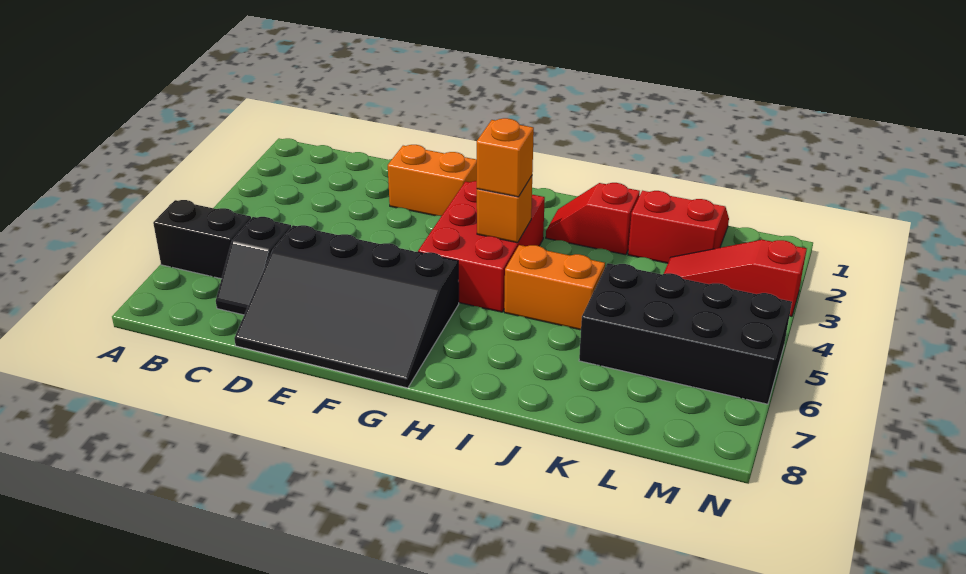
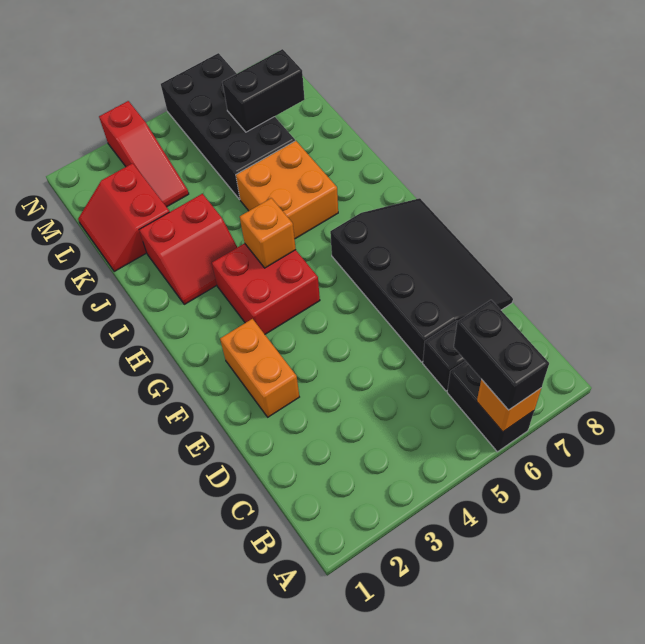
none -> black brick A6:B6 level 3
red brick G3:H5 level 1 -> red brick G3:H4 level 1
orange brick H4 level 3 -> orange brick A6 level 2
red slope I2:J2 level 1 top J -> red slope I2:J3 level 1 top J
orange brick I5:J5 level 1 -> orange brick I5:J6 level 1
none -> black brick L6:L7 level 2

